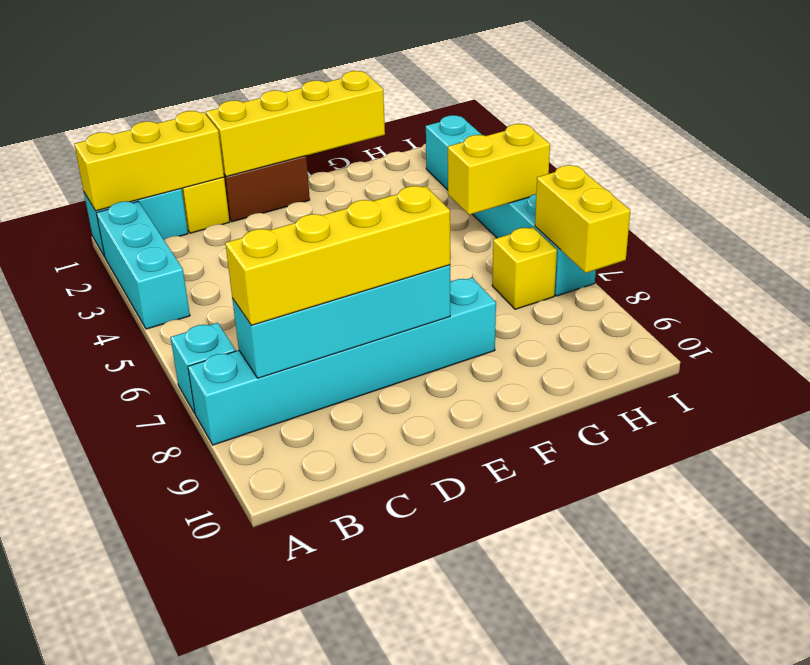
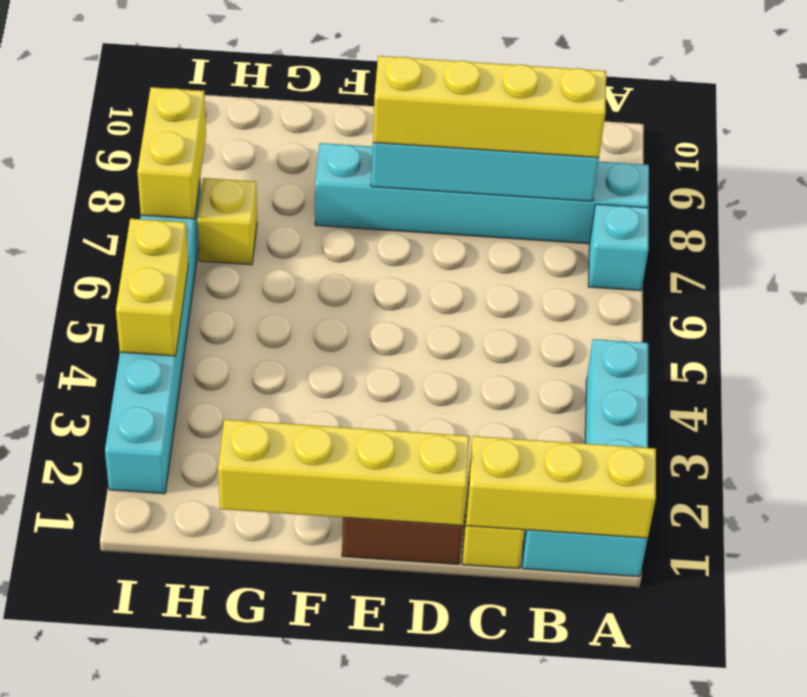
yellow brick H5:I5 level 2 -> yellow brick I4:I5 level 2

